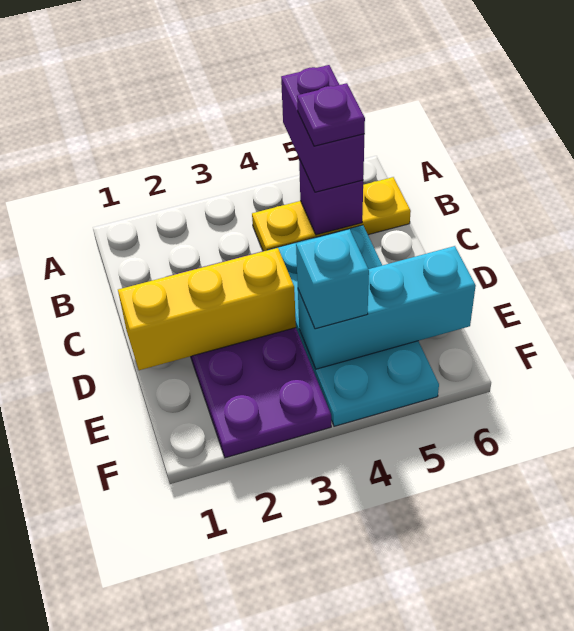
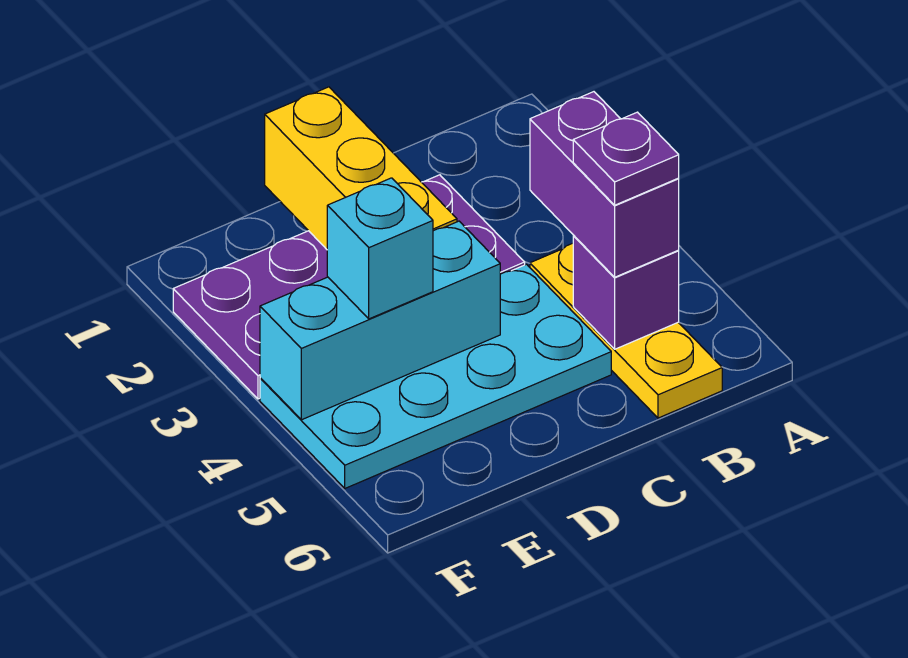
purple brick A5:B5 level 3 -> purple brick B4:B5 level 3
cyan brick E4:E6 level 2 -> cyan brick D4:F4 level 2

